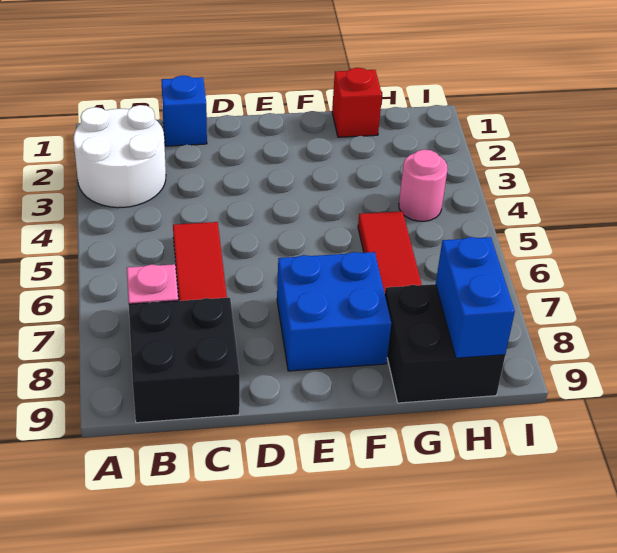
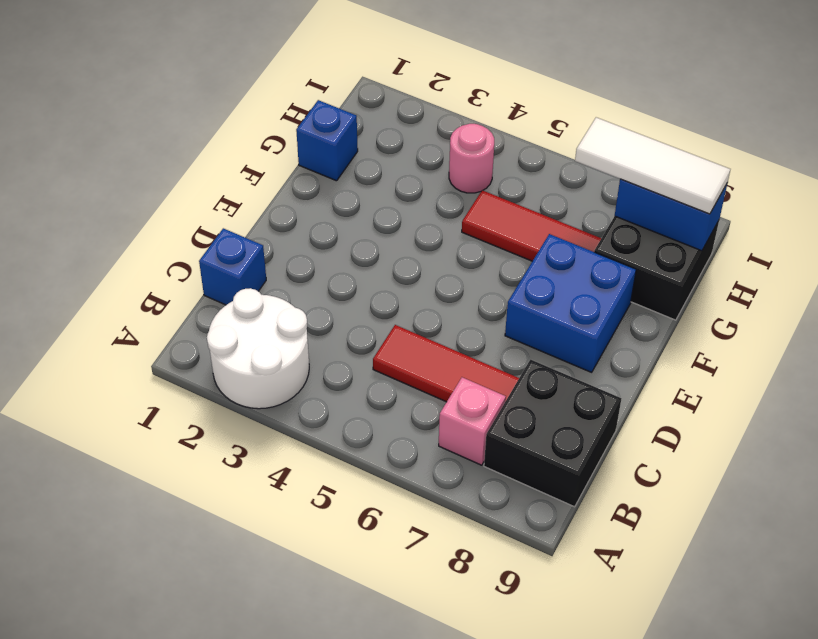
red brick G1 level 1 -> blue brick G1 level 1
none -> white tile H7:H9 level 3

